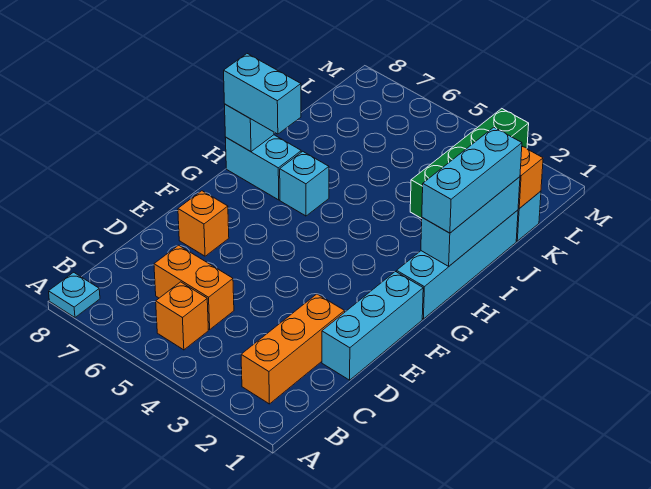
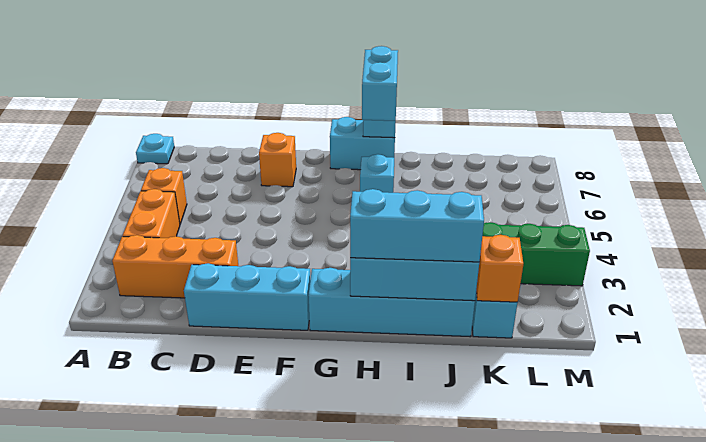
orange brick C5:C6 level 1 -> orange brick B3:B4 level 1
cyan brick H7:H8 level 1 -> cyan brick G8:H8 level 1

